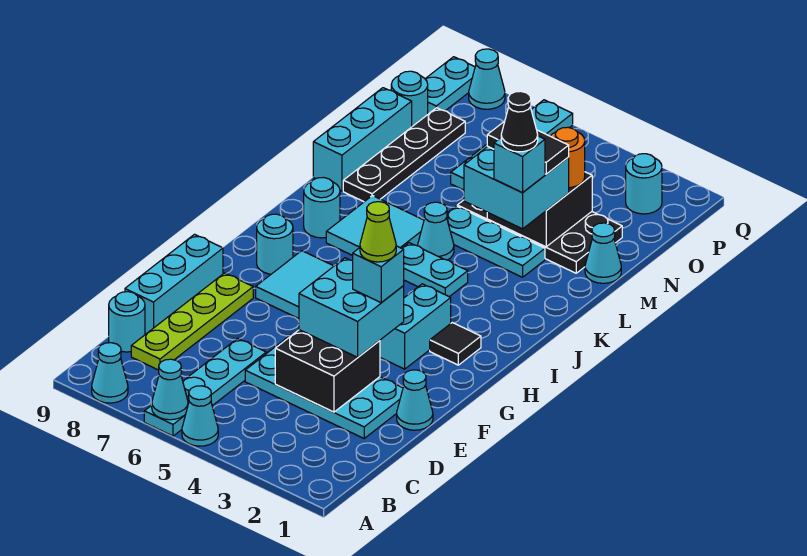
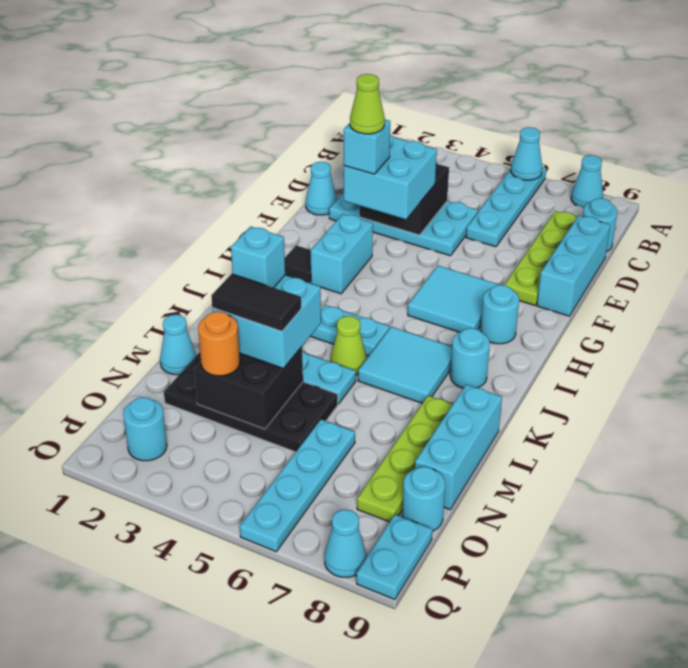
cyan cone A5 level 1 -> none
cyan cone K5 level 1 -> lime cone K5 level 1
black cone L3 level 5 -> none
black plate L8:O8 level 1 -> lime plate L8:O8 level 1

